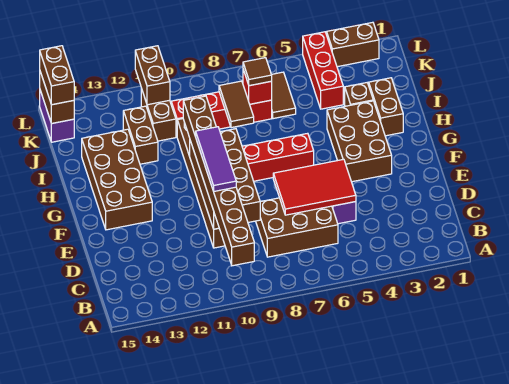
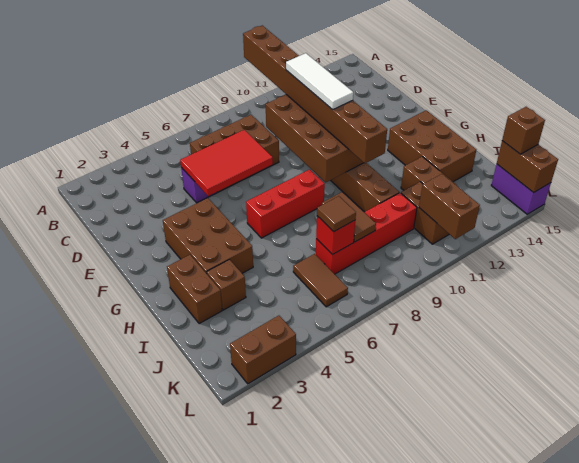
purple tile D10:F10 level 4 -> white tile D10:F10 level 4
brown brick F13:I14 level 1 -> brown brick G13:I14 level 1
red brick J4:L4 level 1 -> none
brown brick K15:L15 level 3 -> brown brick K15 level 3

